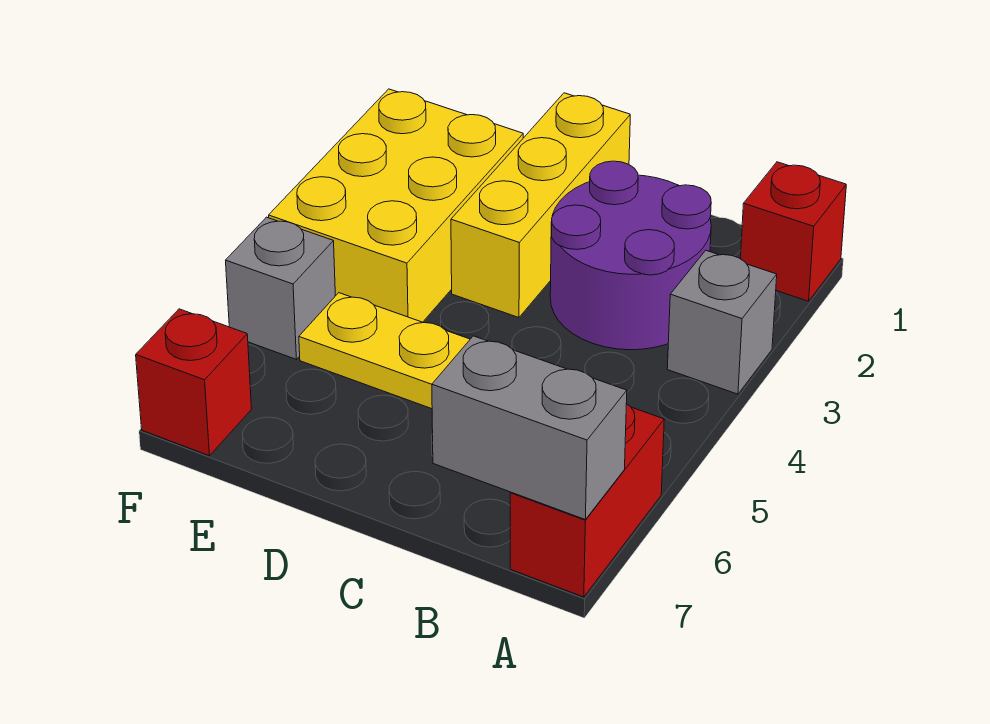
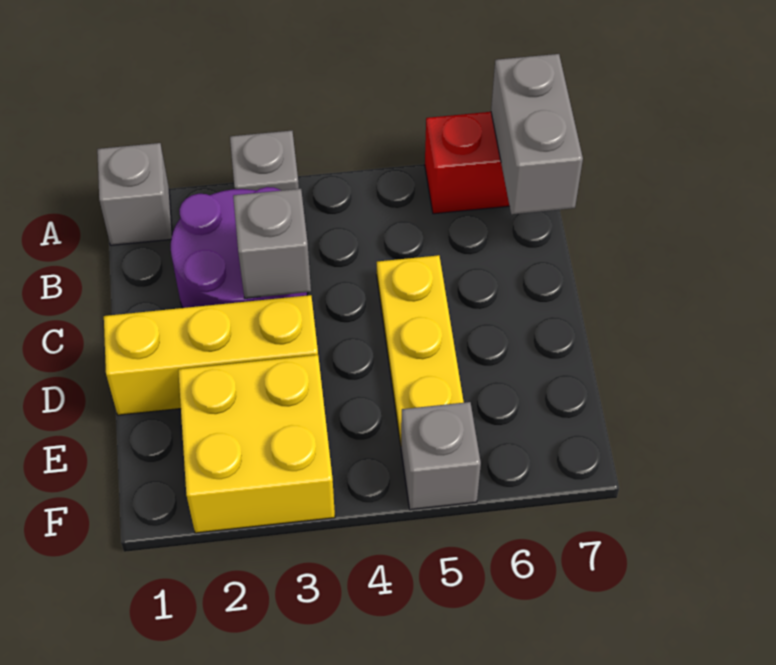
red brick A1 level 1 -> grey brick A1 level 1
none -> grey brick C3 level 2
yellow brick E2:F4 level 1 -> yellow brick E2:F3 level 1
red brick F7 level 1 -> none

